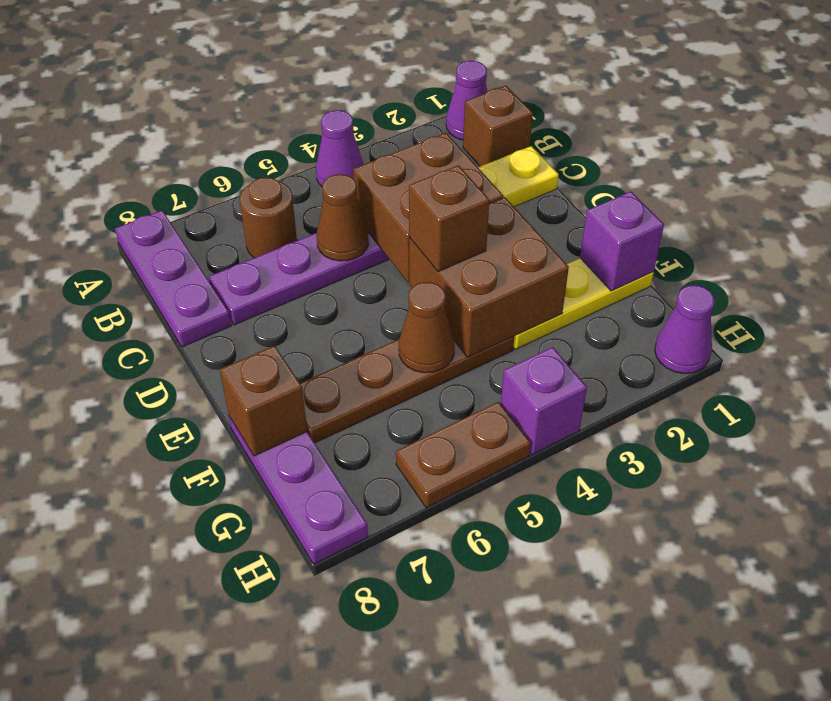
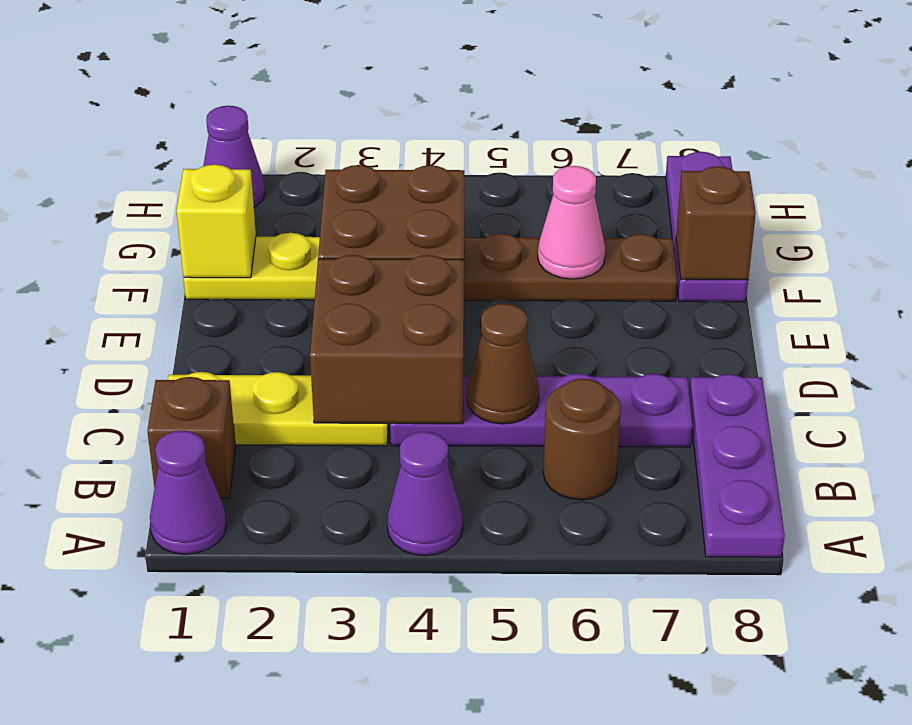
brown brick E4 level 3 -> none
purple brick F1 level 2 -> yellow brick F1 level 2
brown cone F5 level 2 -> none
none -> pink cone F6 level 2
purple brick H4 level 1 -> none
brown plate H5:H6 level 1 -> none

